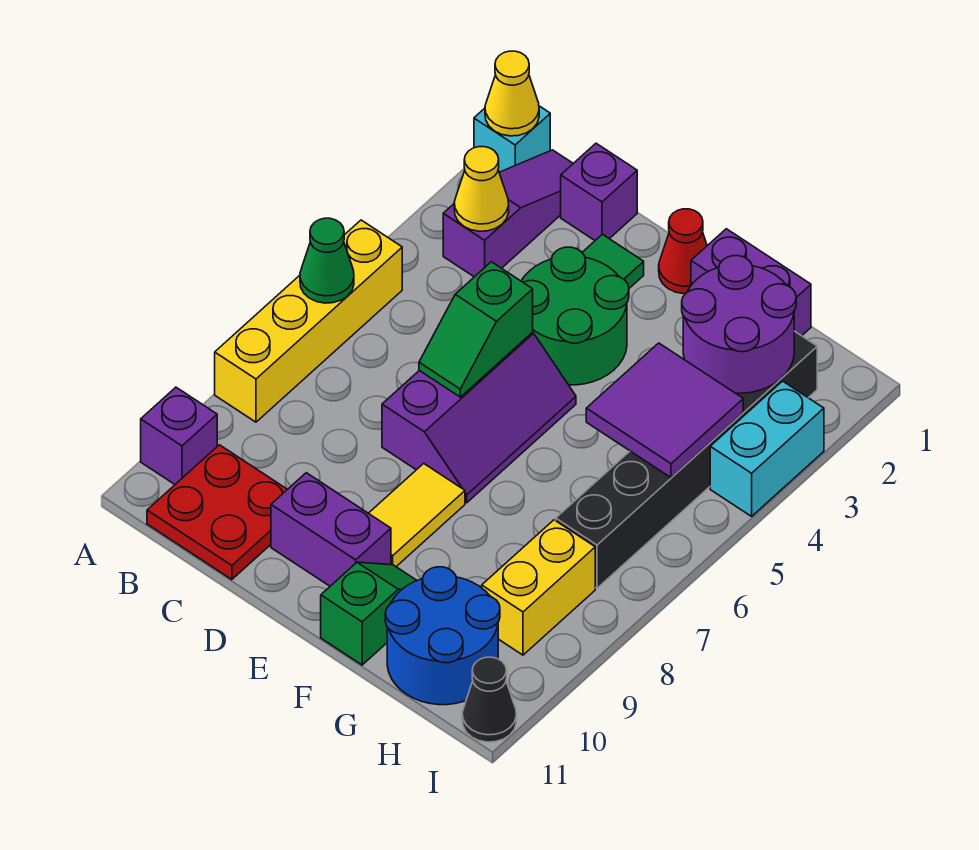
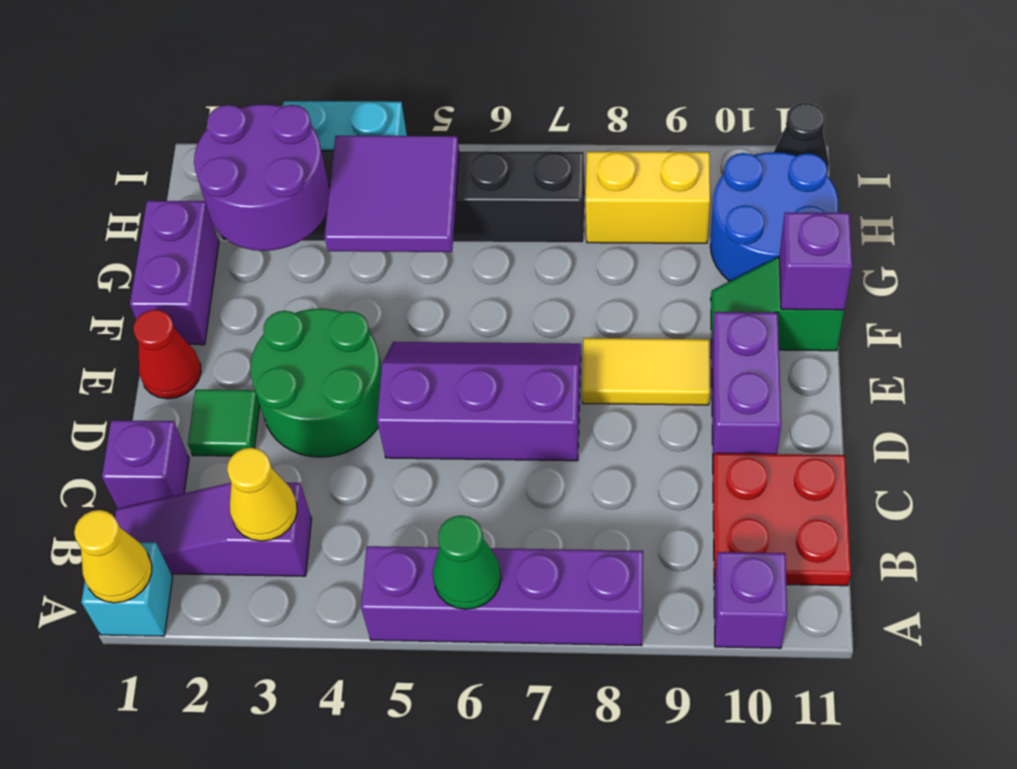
yellow brick A5:A8 level 1 -> purple brick A5:A8 level 1
green slope D5:D6 level 2 top 5 -> none
none -> purple brick F11 level 2

